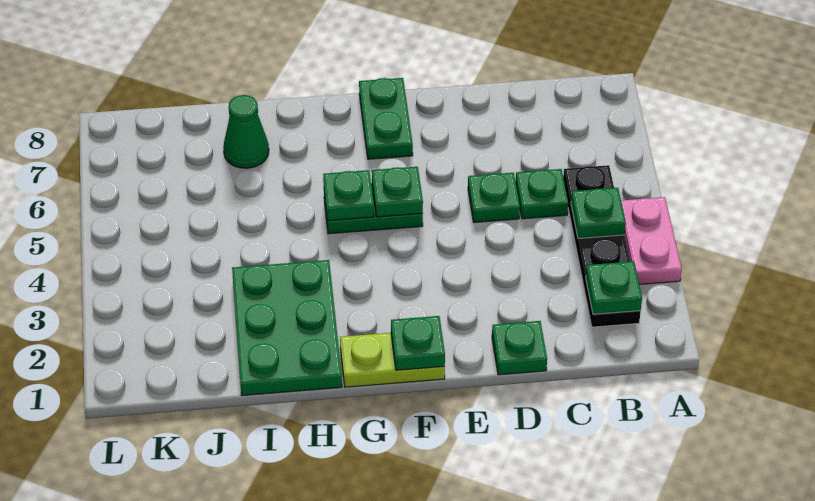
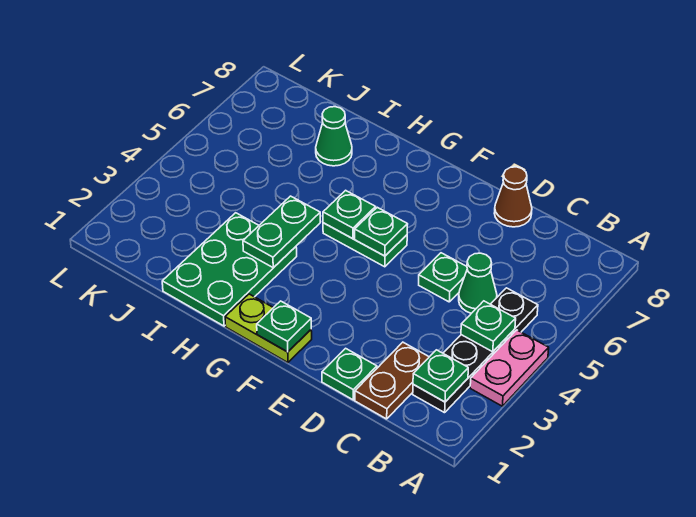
none -> brown plate C1:C2 level 1
green plate C5 level 1 -> green cone C5 level 1
none -> brown cone D8 level 1
green plate F7:F8 level 1 -> green plate H3:H4 level 2

